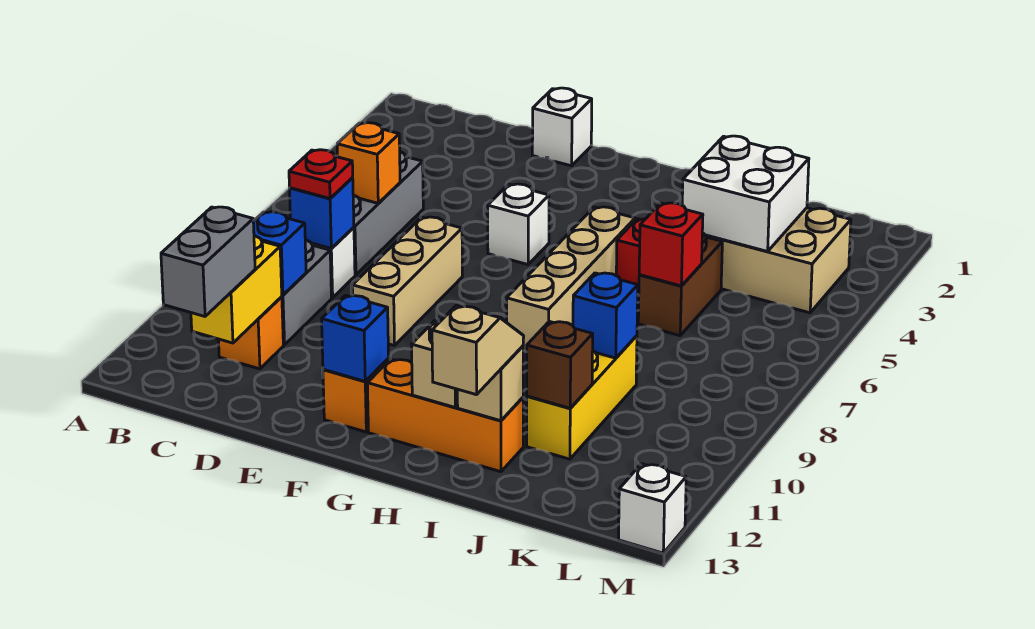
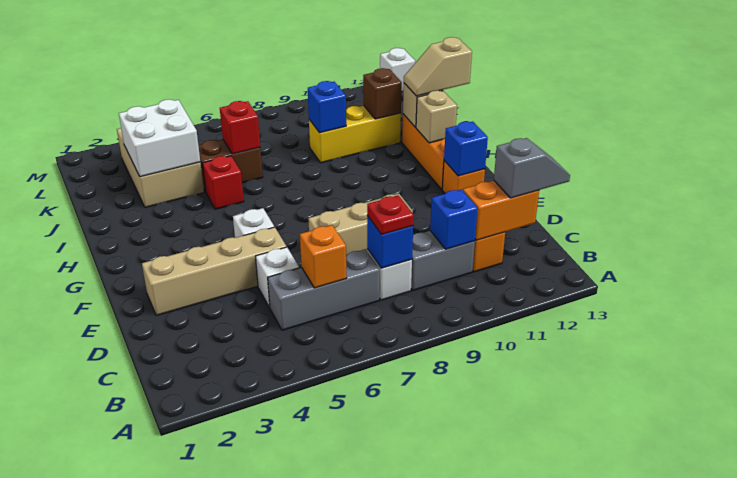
yellow brick C11:C12 level 2 -> orange brick C11:C12 level 2
grey brick C12:C13 level 3 -> grey slope C12:C13 level 3 top 12
white brick E1 level 1 -> white brick D5 level 1
tan brick H5:H8 level 1 -> tan brick E2:E5 level 1

